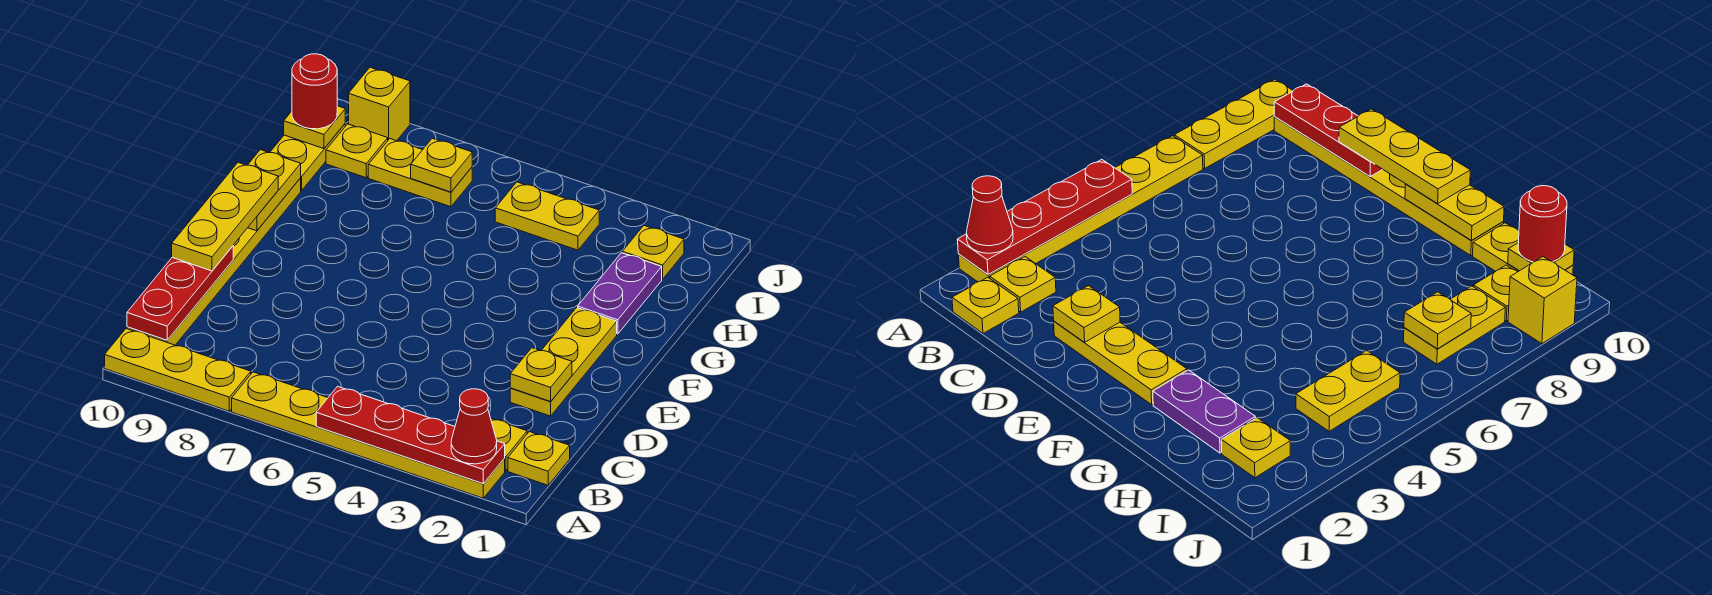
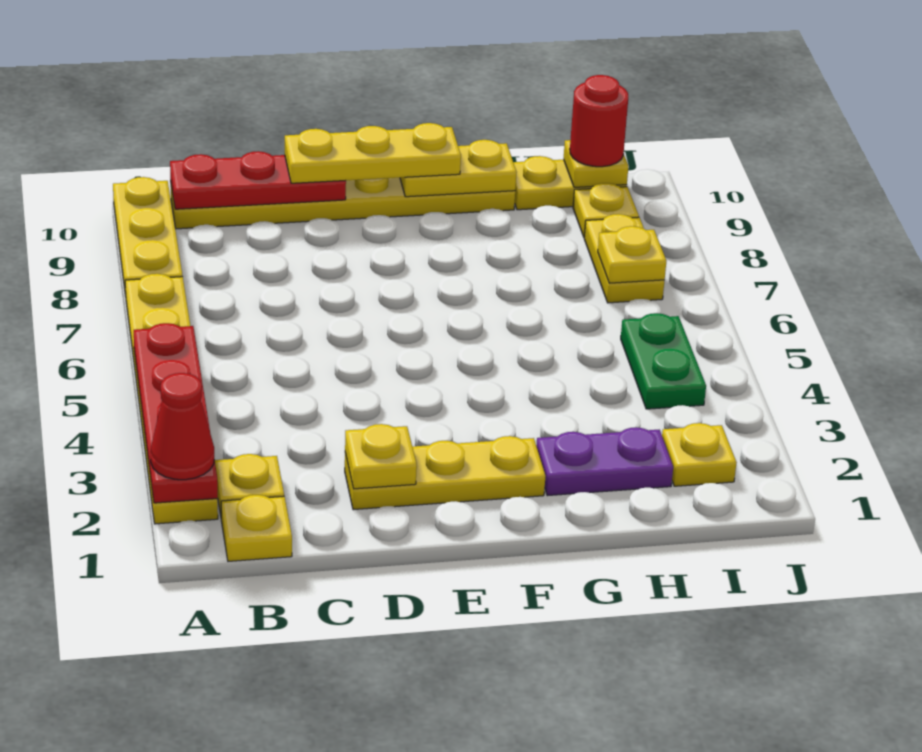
yellow plate I4:I5 level 1 -> green plate I4:I5 level 1
yellow brick J9 level 1 -> none

